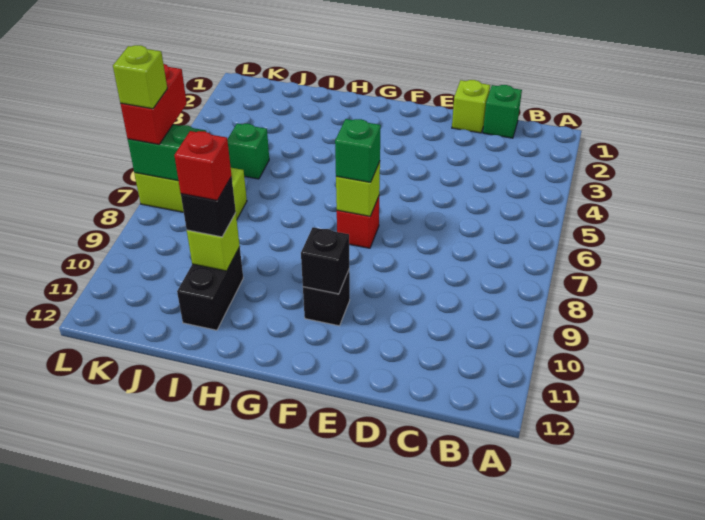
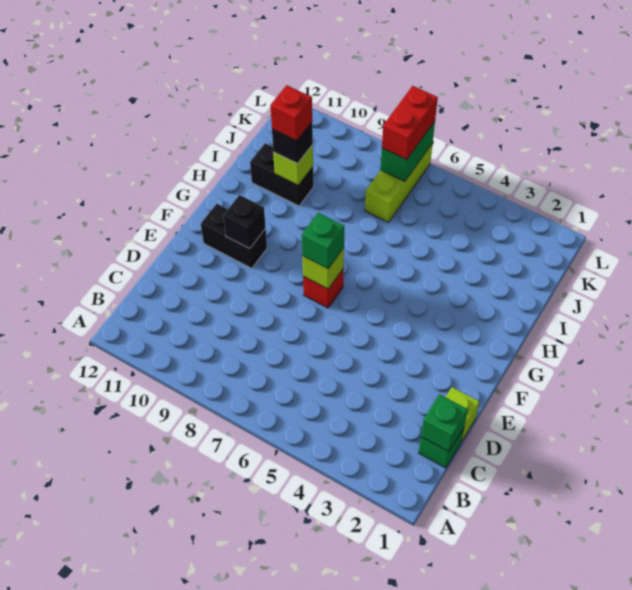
black brick F10 level 1 -> black brick F10:F11 level 1
green brick J5 level 1 -> green brick C1 level 2
red brick L6:L7 level 3 -> red brick K7:L7 level 3
lime brick L7 level 4 -> none

